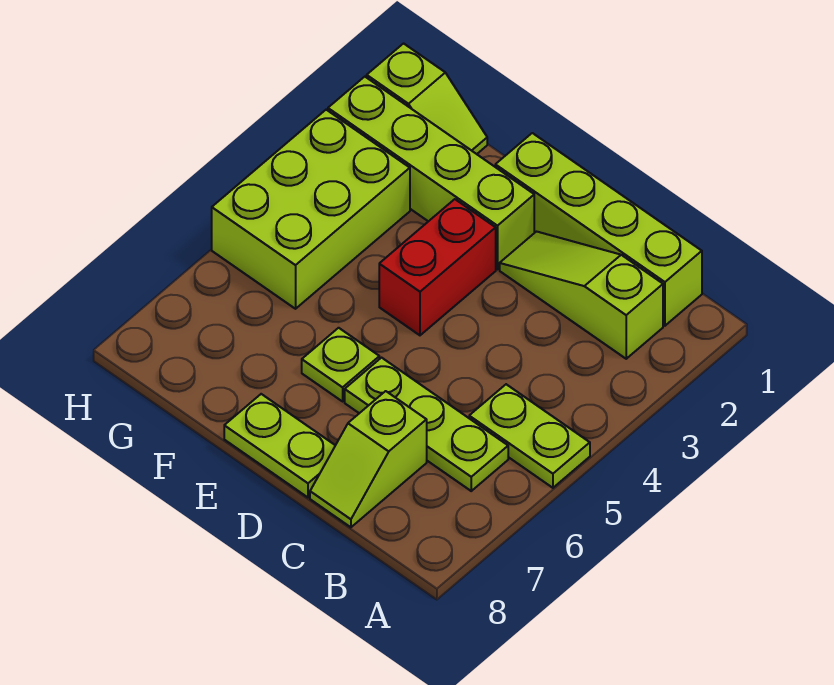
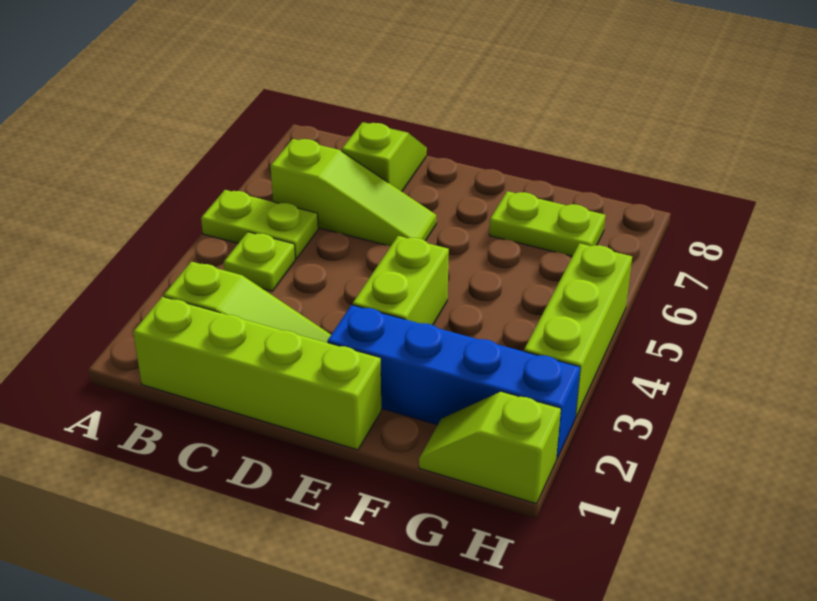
lime plate B6:D6 level 1 -> lime slope B6:D6 level 1 top B
lime plate D8:E8 level 1 -> lime plate F7:G7 level 1
lime brick E2:H2 level 1 -> blue brick E2:H2 level 1
red brick E3:E4 level 1 -> lime brick E3:E4 level 1
lime plate E6 level 1 -> lime plate B4 level 1
lime brick G3:H5 level 1 -> lime brick H3:H5 level 1

